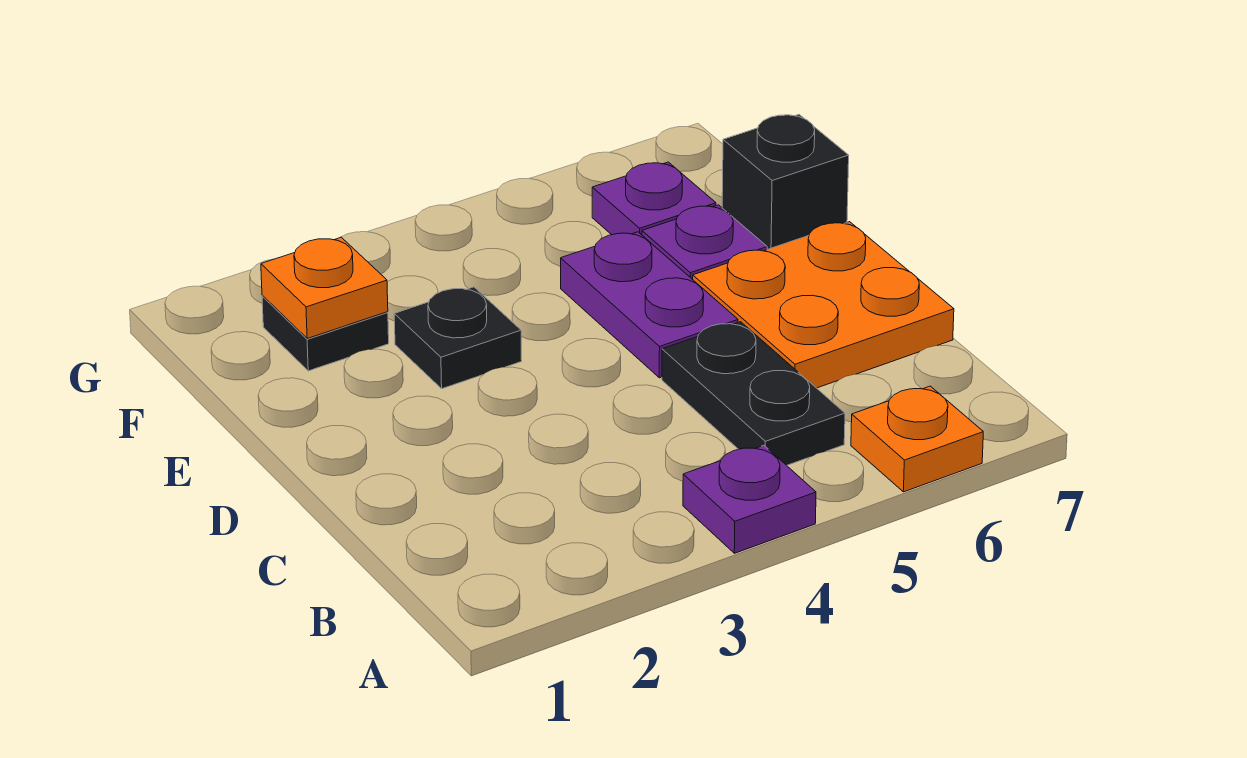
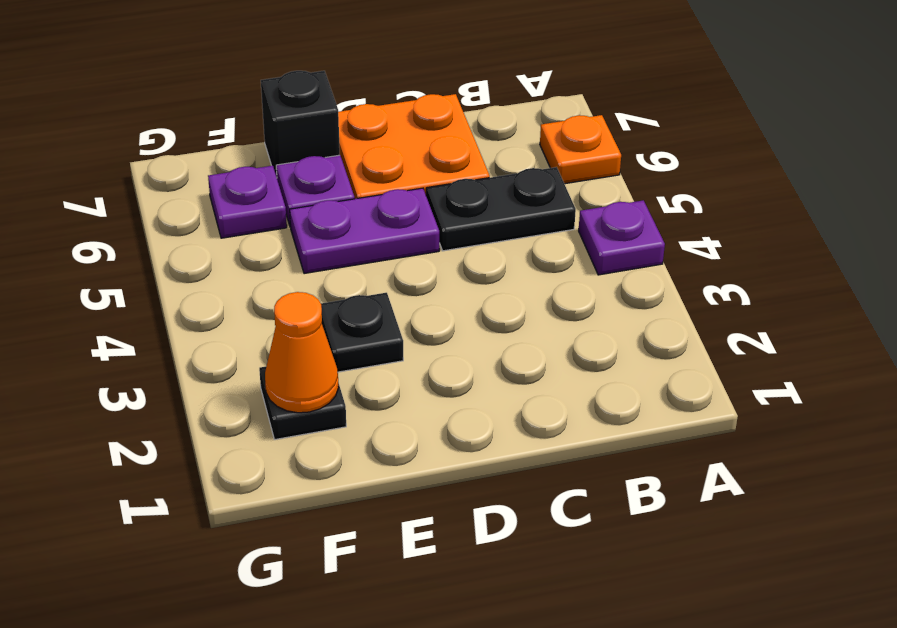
orange plate F2 level 2 -> orange cone F2 level 2

